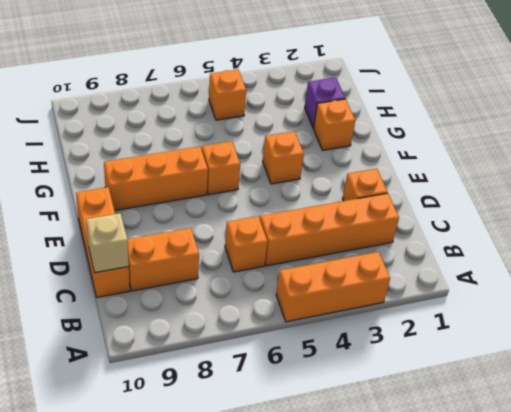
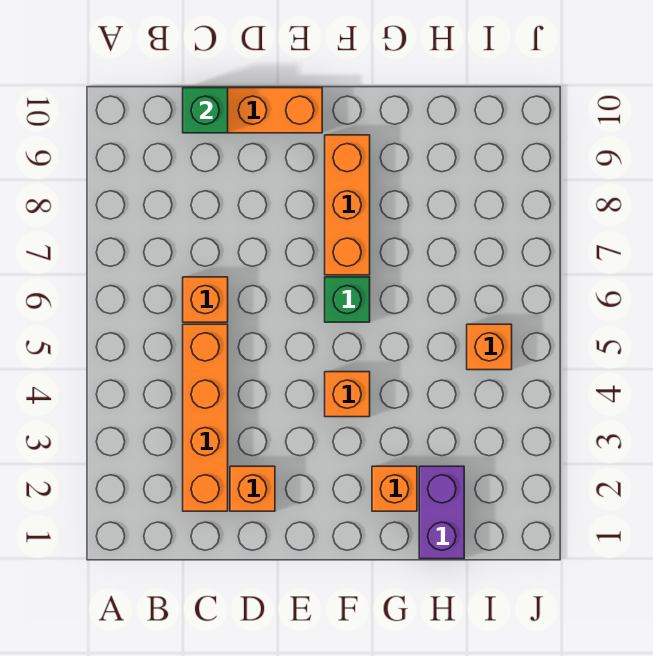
orange brick A3:A5 level 1 -> none
orange brick C8:C9 level 1 -> none
tan brick C10 level 2 -> green brick C10 level 2
orange brick F6 level 1 -> green brick F6 level 1
purple brick H2 level 1 -> purple brick H1:H2 level 1

